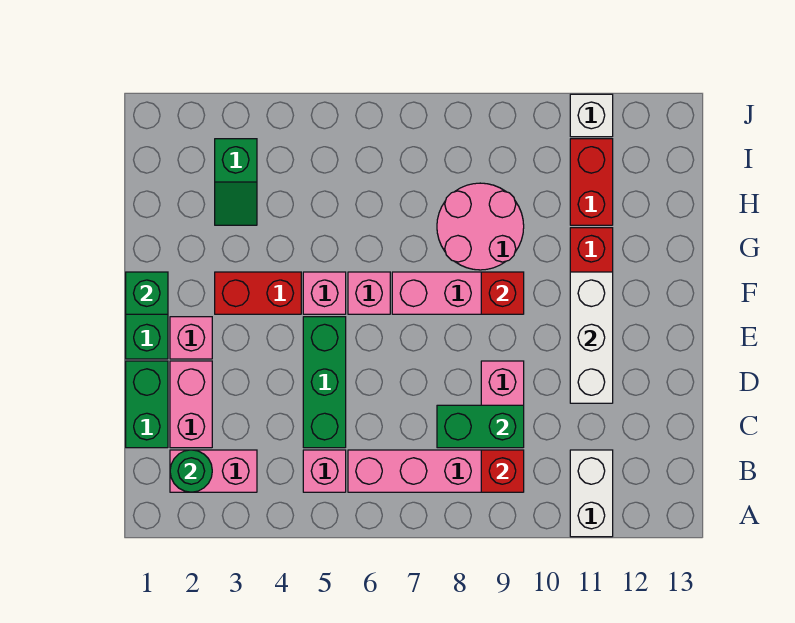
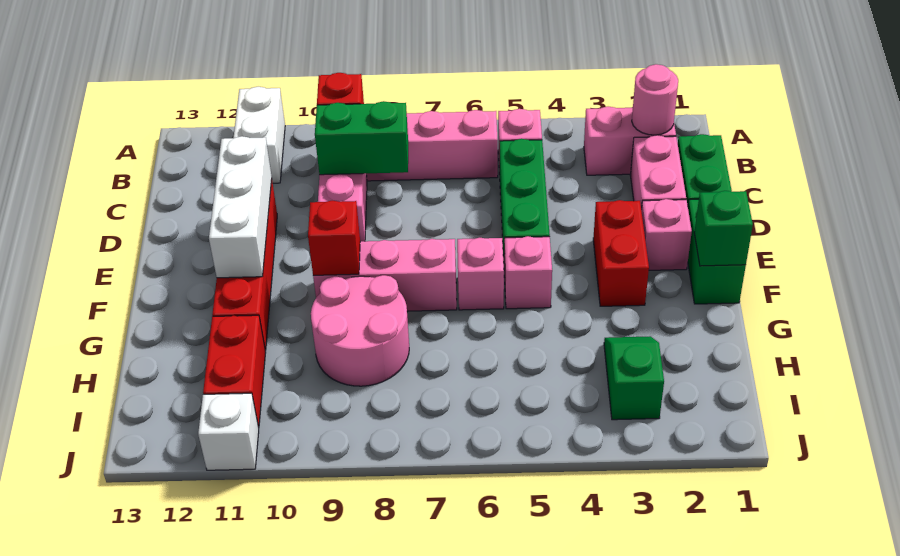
green round brick B2 level 2 -> pink round brick B2 level 2
red brick F3:F4 level 1 -> red brick E3:F3 level 1

